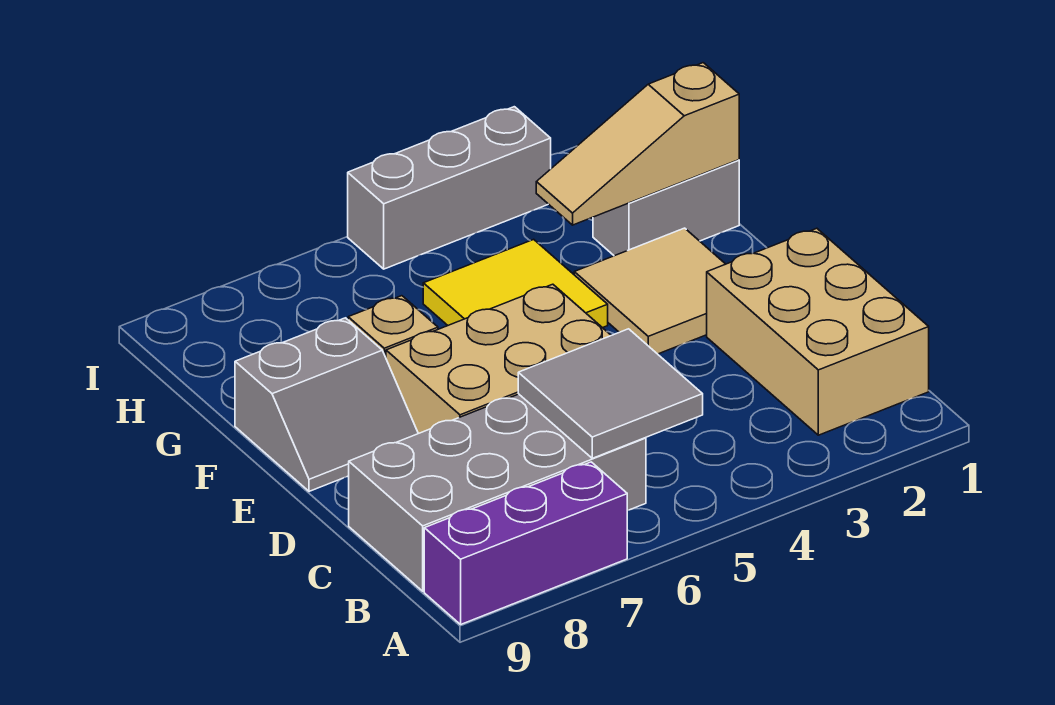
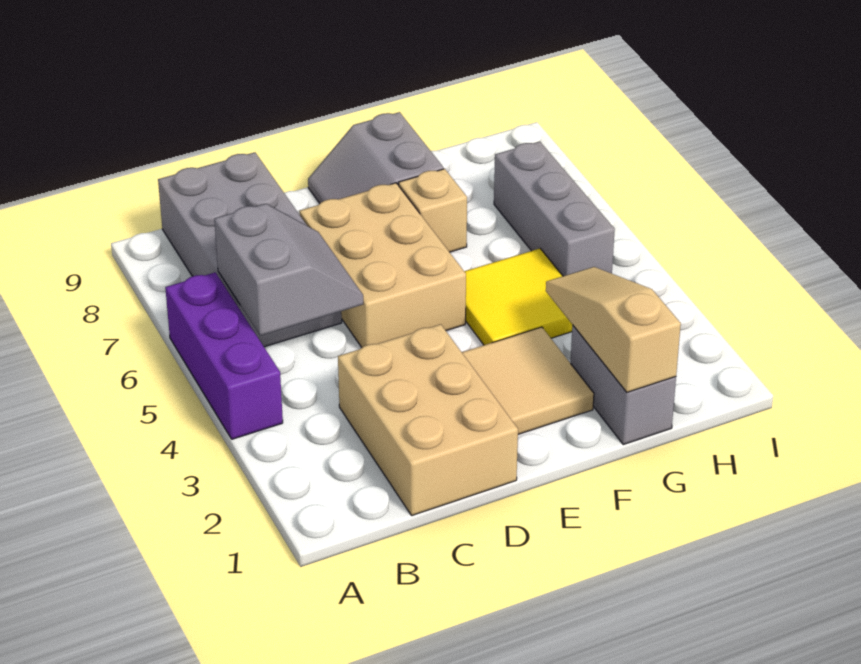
purple brick A7:A9 level 1 -> purple brick A4:A6 level 1
tan brick B1:D2 level 1 -> tan brick C1:D3 level 1
grey tile B5:C6 level 2 -> grey slope B5:C6 level 2 top B
grey brick I3:I5 level 1 -> grey brick H5:H7 level 1

